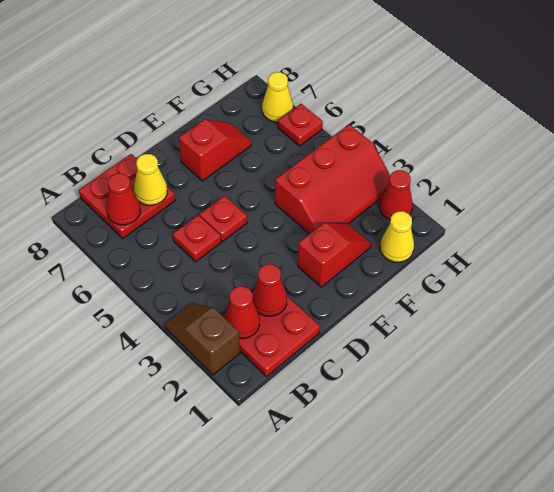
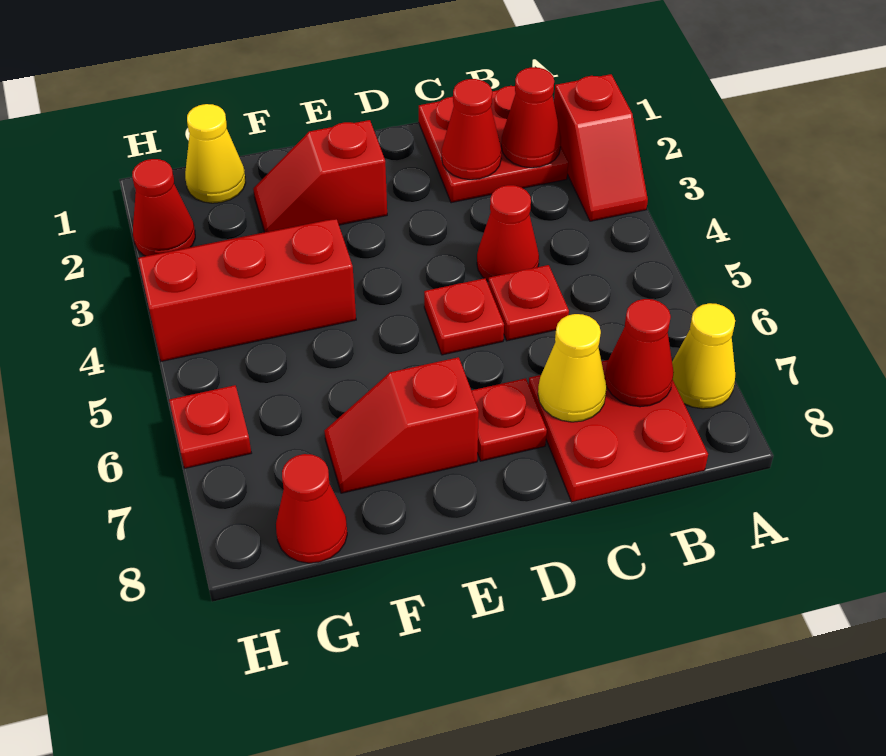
brown slope A2:A3 level 1 top 2 -> red slope A2:A3 level 1 top 2
none -> red cone C4 level 1
none -> red plate D7 level 1
none -> red cone G8 level 1
yellow cone H7 level 1 -> yellow cone A7 level 1

